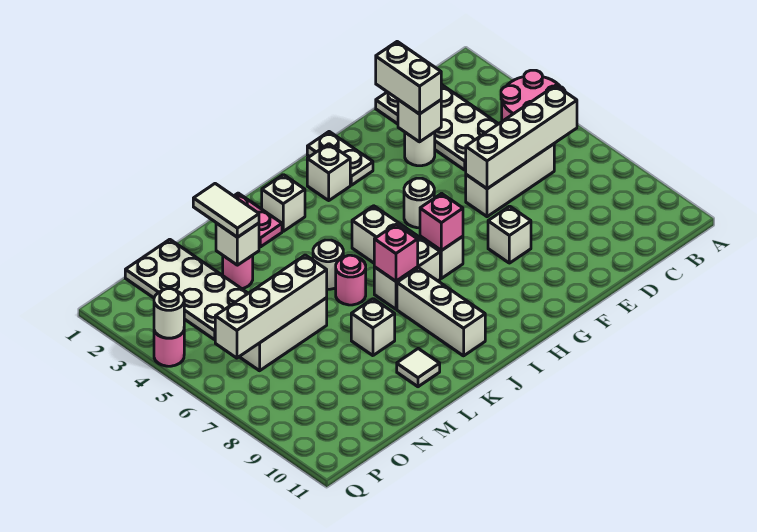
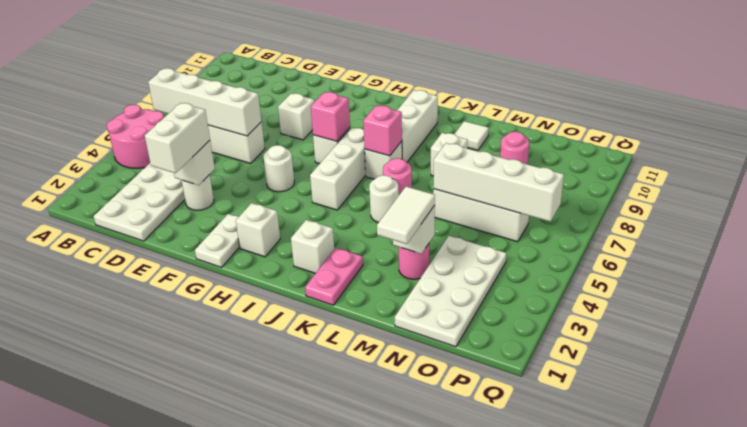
pink round brick Q4 level 1 -> pink round brick N9 level 1
white round brick Q4 level 2 -> none

